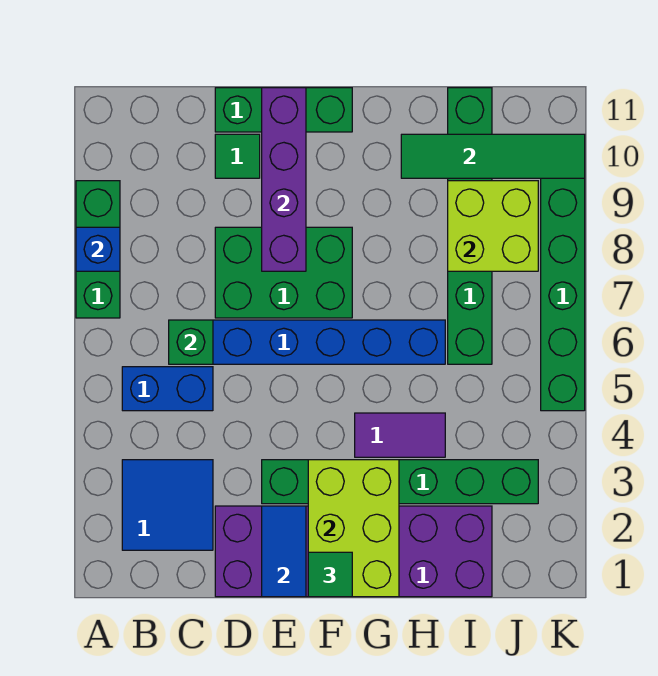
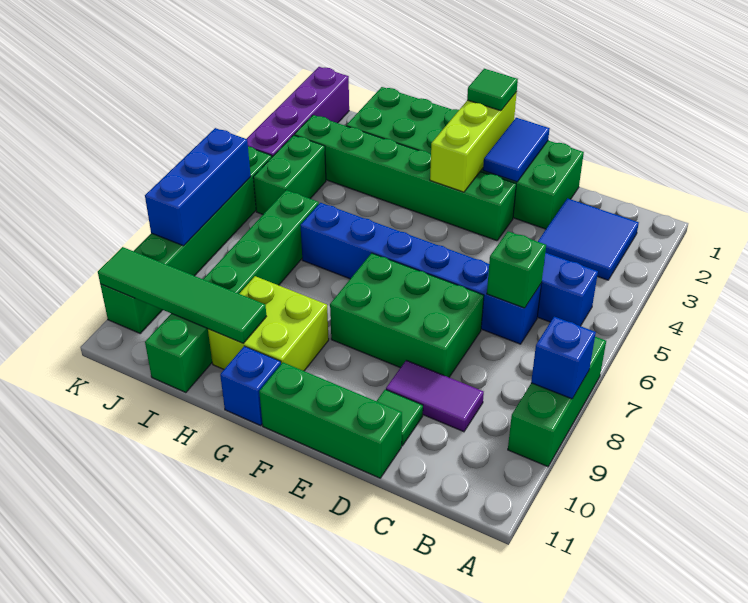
purple brick D1:I2 level 1 -> green brick D1:I2 level 1
purple brick E8:E11 level 2 -> purple brick K1:K4 level 1
lime brick F1:G3 level 2 -> lime brick F1:F3 level 2
purple tile G4:H4 level 1 -> purple tile C9:D9 level 1
none -> blue brick G11 level 1
lime brick I8:J9 level 2 -> lime brick G9:H10 level 1
none -> green brick J4:J5 level 1
none -> blue brick K6:K8 level 2

